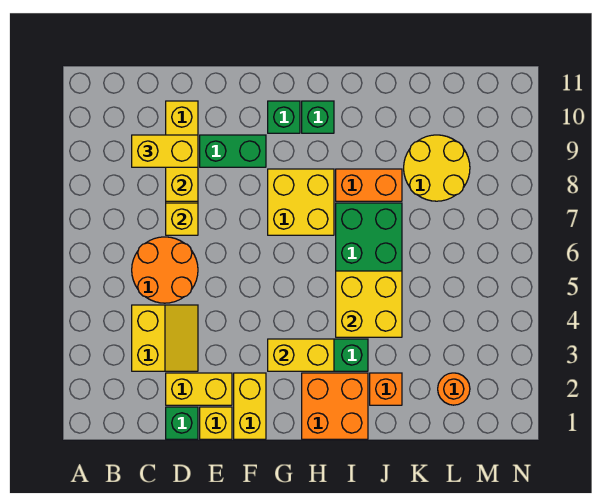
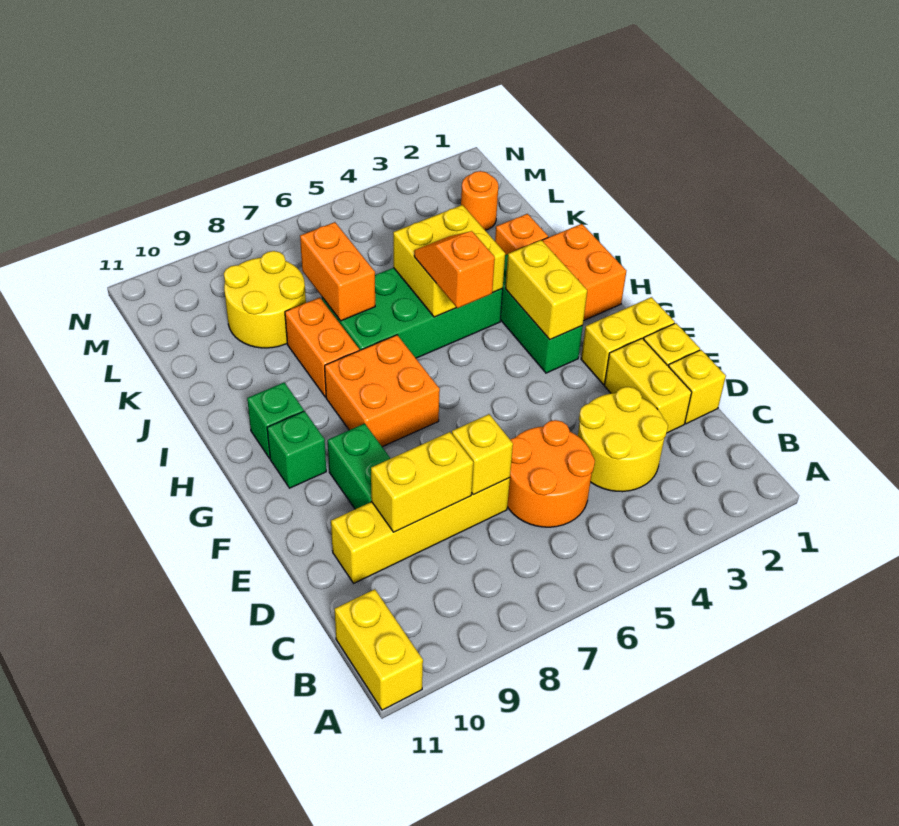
yellow slope C3:D4 level 1 top C -> yellow round brick C3:D4 level 1
yellow brick C9:D9 level 3 -> yellow brick A11:B11 level 1
green brick D1 level 1 -> yellow brick D1 level 1
yellow brick G7:H8 level 1 -> orange brick G7:H8 level 1
none -> orange slope H5:I5 level 3 top H
none -> orange brick J7:K7 level 2

